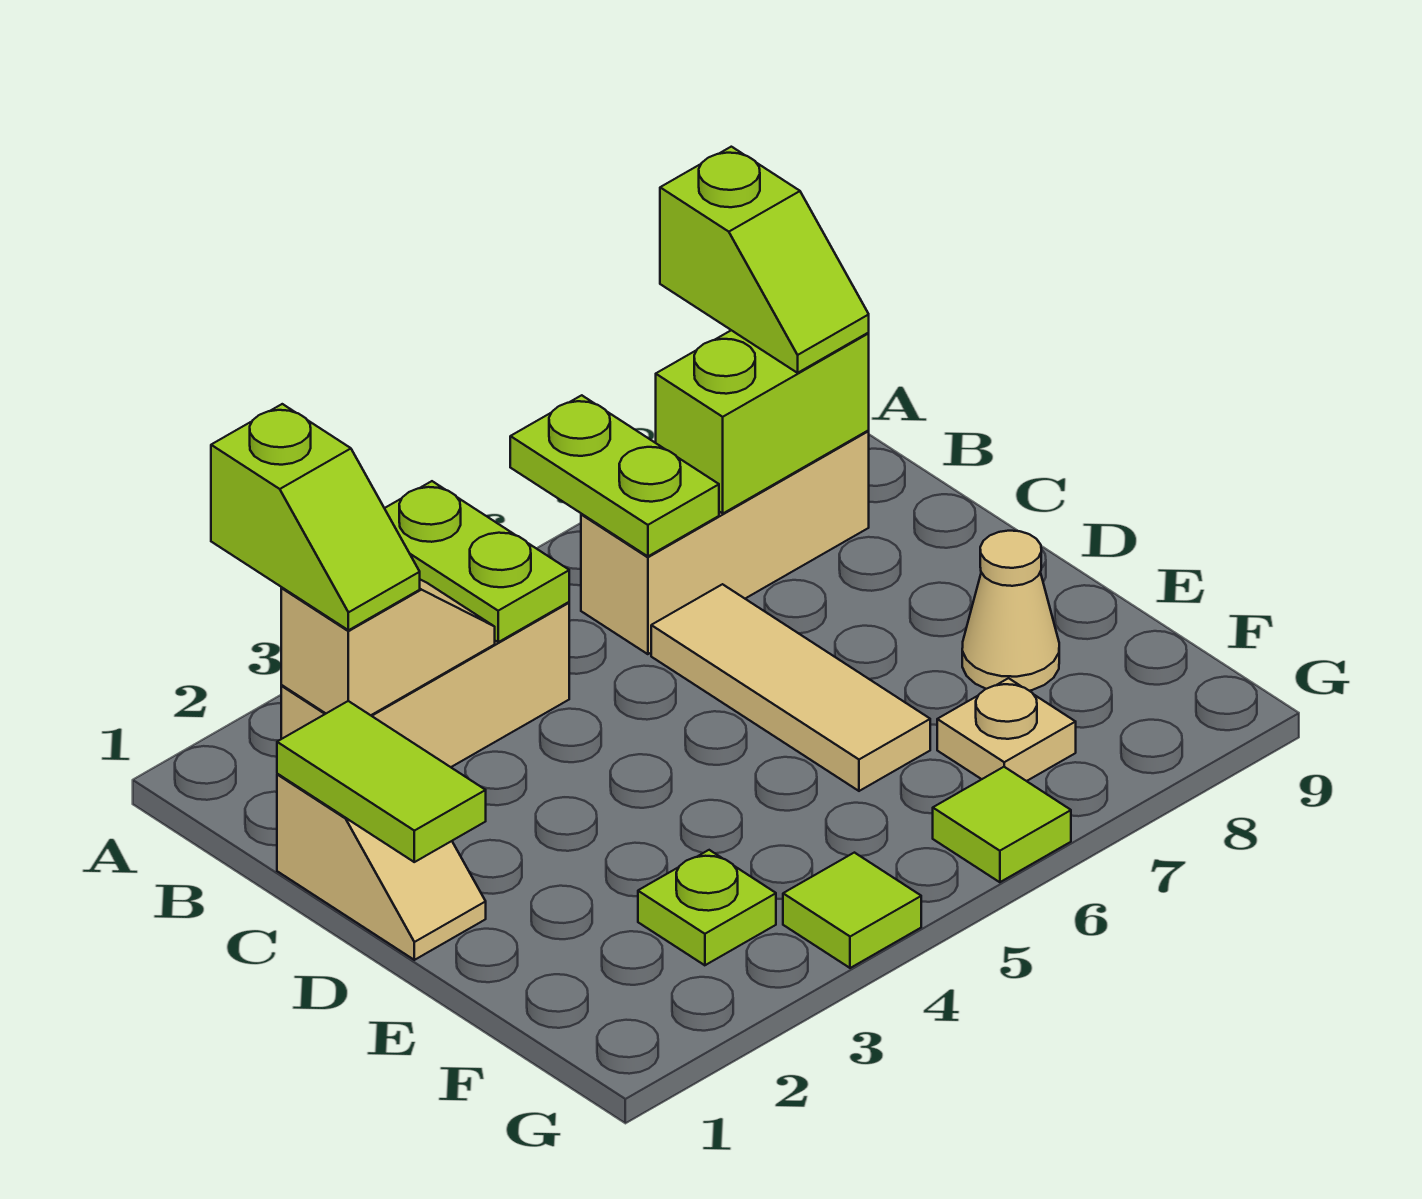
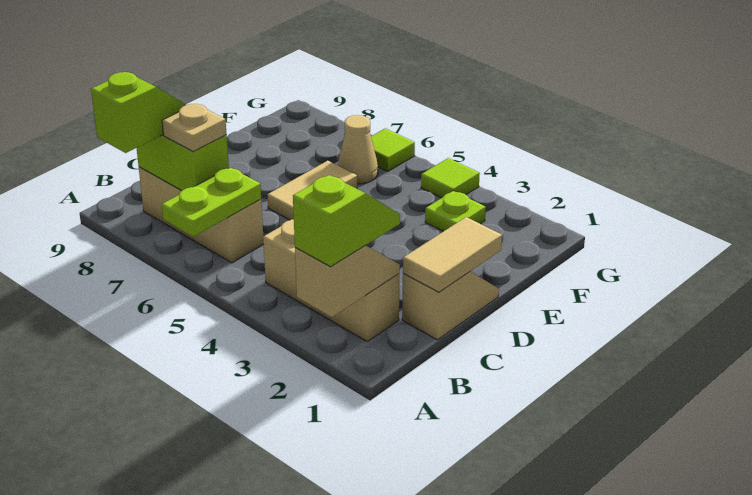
lime plate A4:B4 level 2 -> none
tan slope B2:B3 level 2 top 2 -> tan slope A2:B2 level 2 top A
lime tile C1:D1 level 2 -> tan tile C1:D1 level 2
tan tile C6:E6 level 1 -> tan tile D6:E6 level 1
tan cone E8 level 1 -> tan cone F6 level 1
tan plate F7 level 1 -> tan plate B7 level 3

